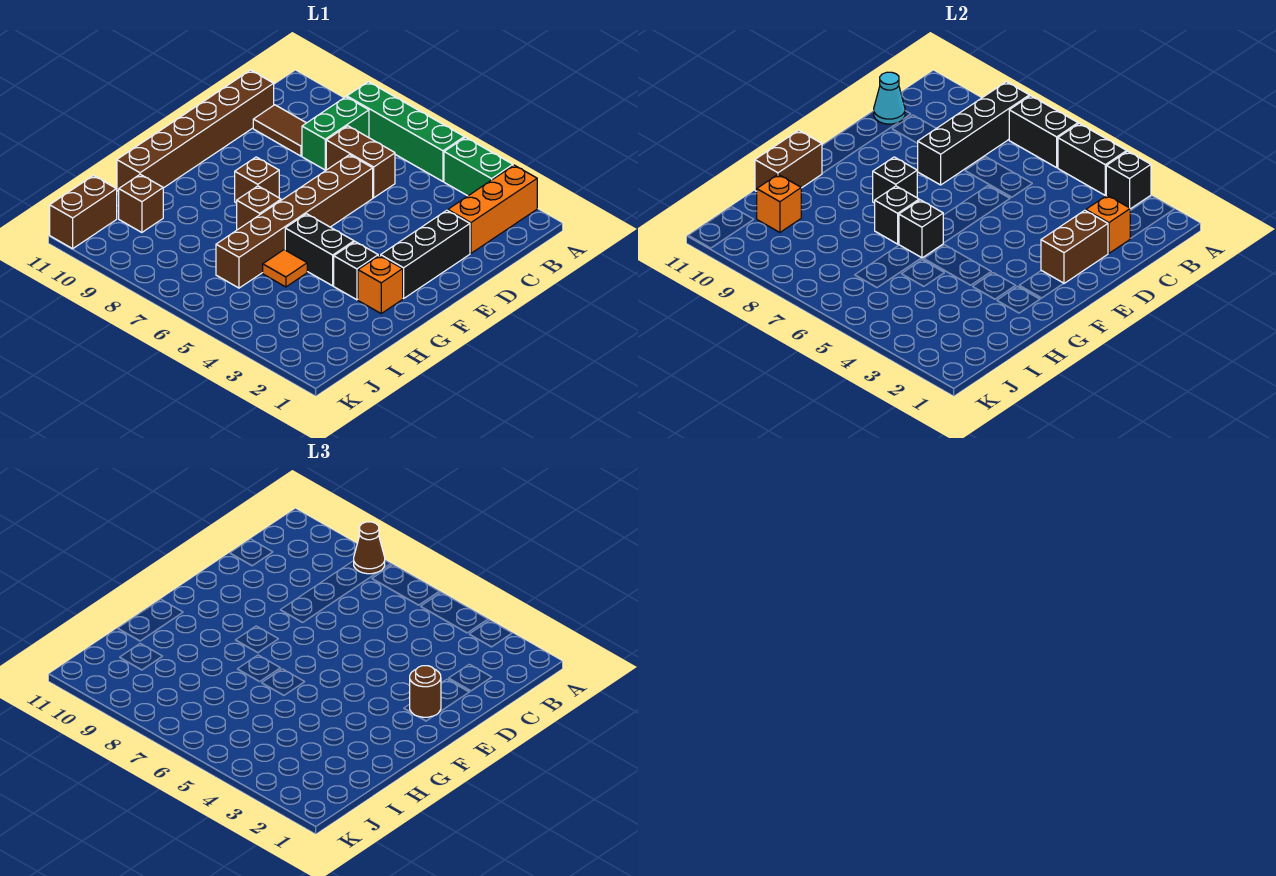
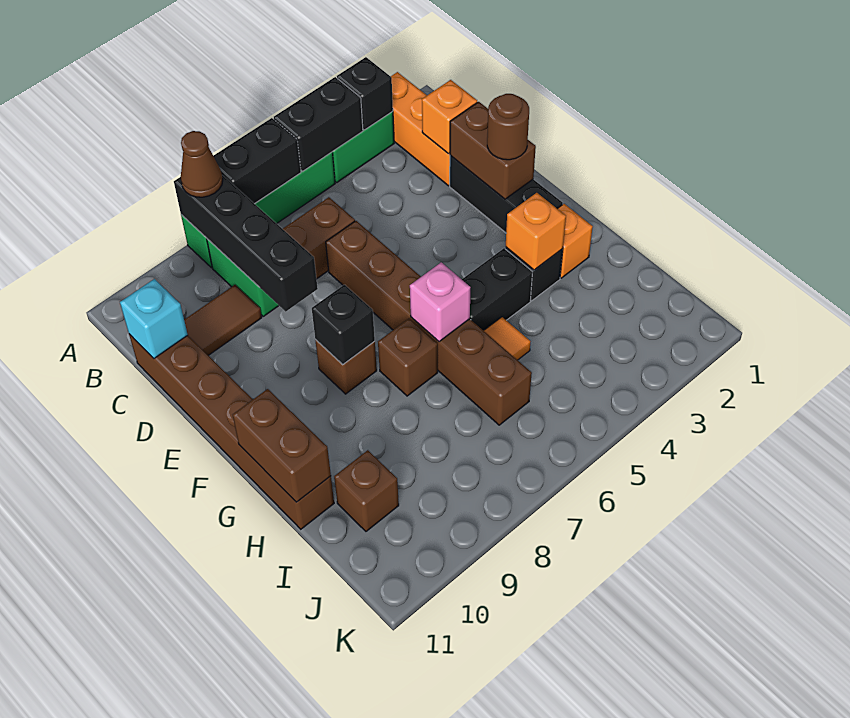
cyan cone C11 level 2 -> cyan brick C11 level 2
black brick G6 level 2 -> pink brick G6 level 2
black brick G7 level 2 -> none
orange brick I10 level 2 -> orange brick G3 level 2
brown brick J11:K11 level 1 -> none

